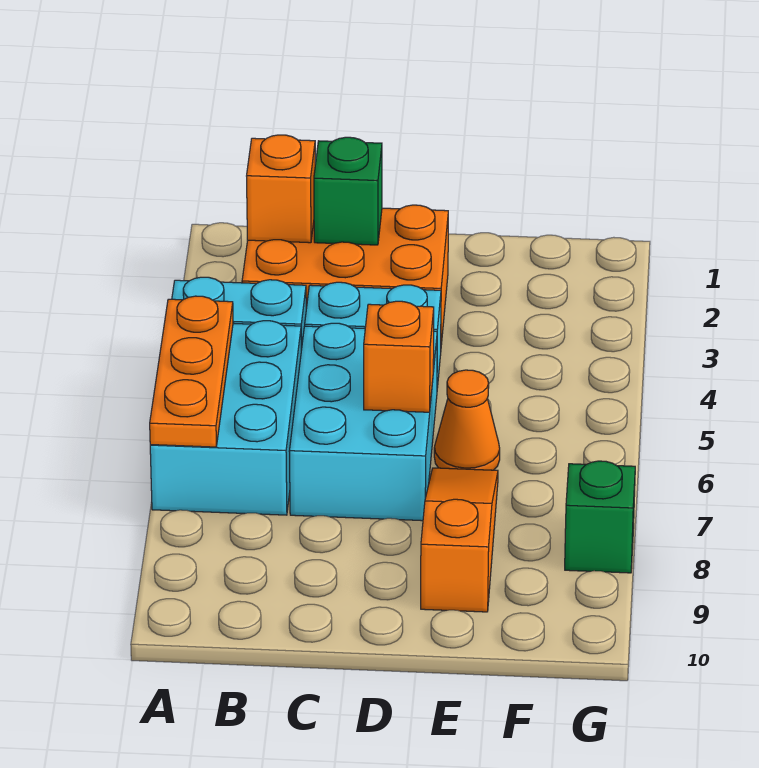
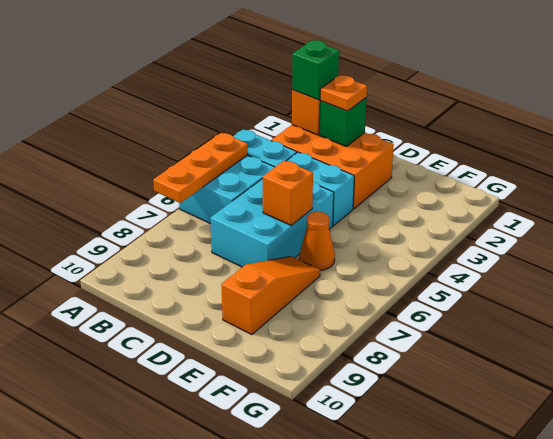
cyan brick A5:B7 level 1 -> cyan brick A5:B6 level 1
none -> orange plate C2 level 3
green brick G8 level 1 -> green brick B2 level 3

